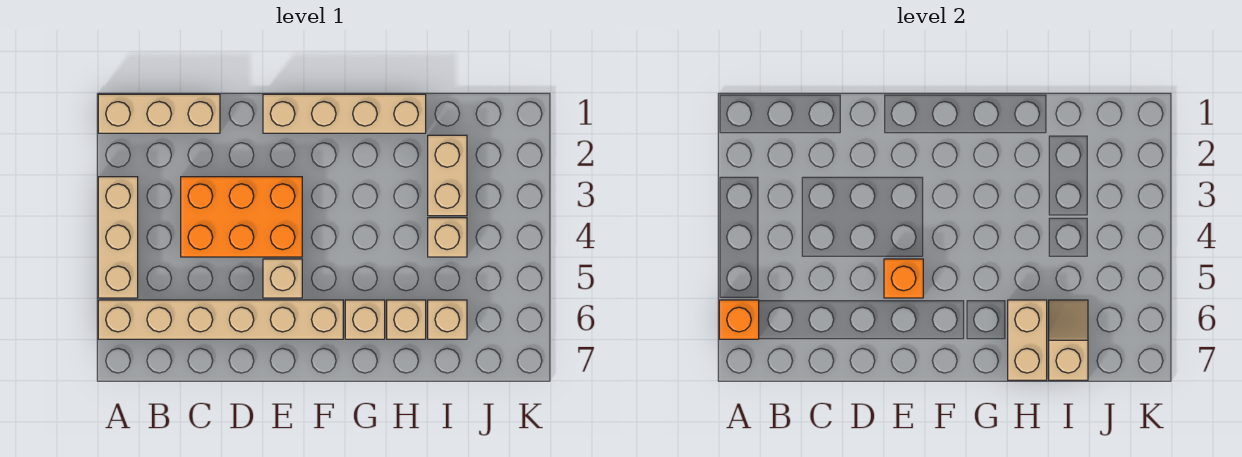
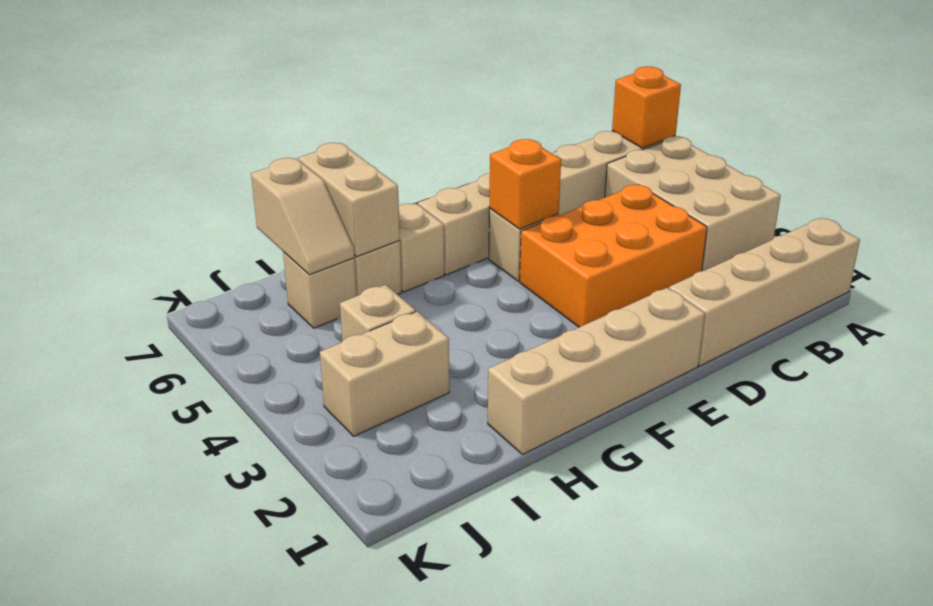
tan brick A1:C1 level 1 -> tan brick A1:D1 level 1
tan brick A3:A5 level 1 -> tan brick A3:B5 level 1
tan brick I2:I3 level 1 -> tan brick I3:J3 level 1

